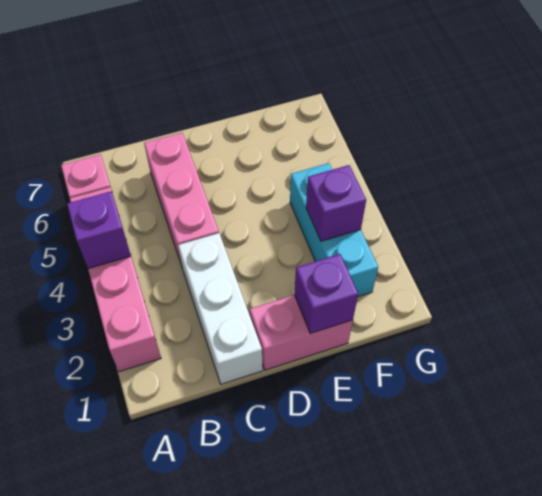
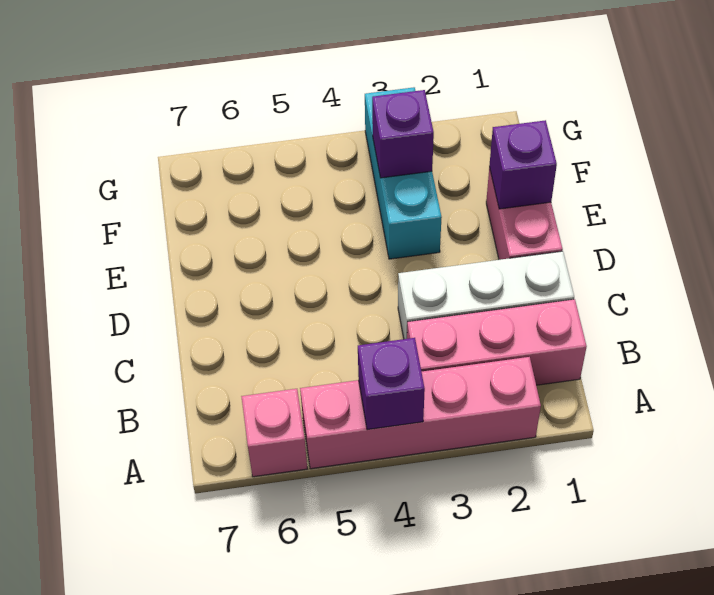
pink brick C4:C6 level 1 -> pink brick B1:B3 level 1
cyan brick F2:F4 level 1 -> cyan brick E3:G3 level 1

